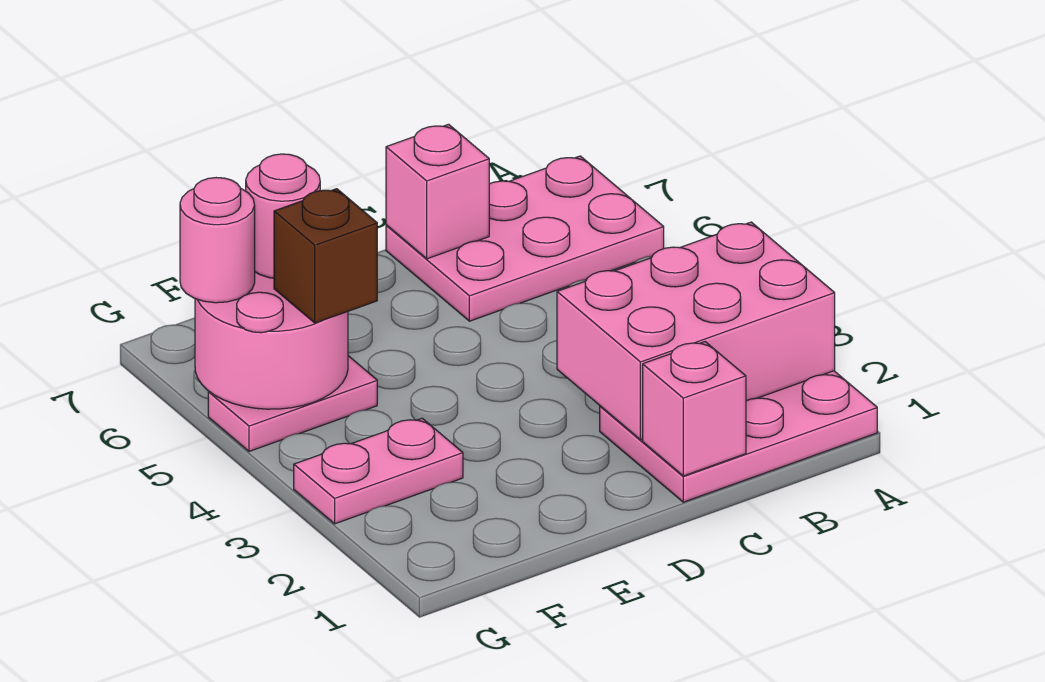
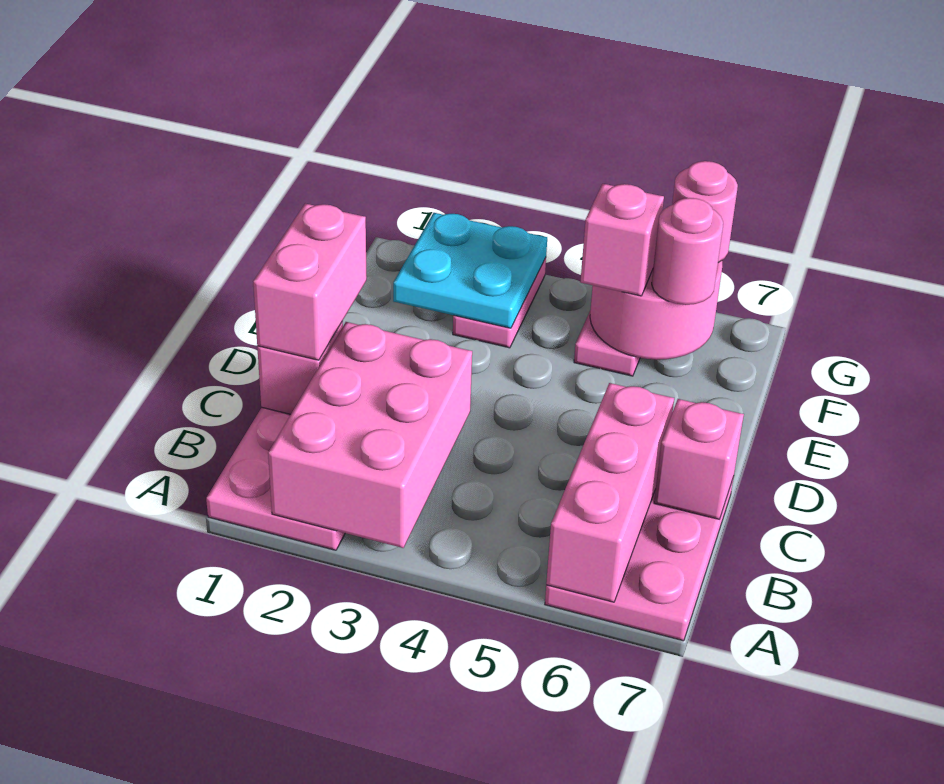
none -> pink brick A6:C6 level 2
none -> pink brick C1:D1 level 3
none -> cyan plate F2:G3 level 2
brown brick F5 level 3 -> pink brick F5 level 3

